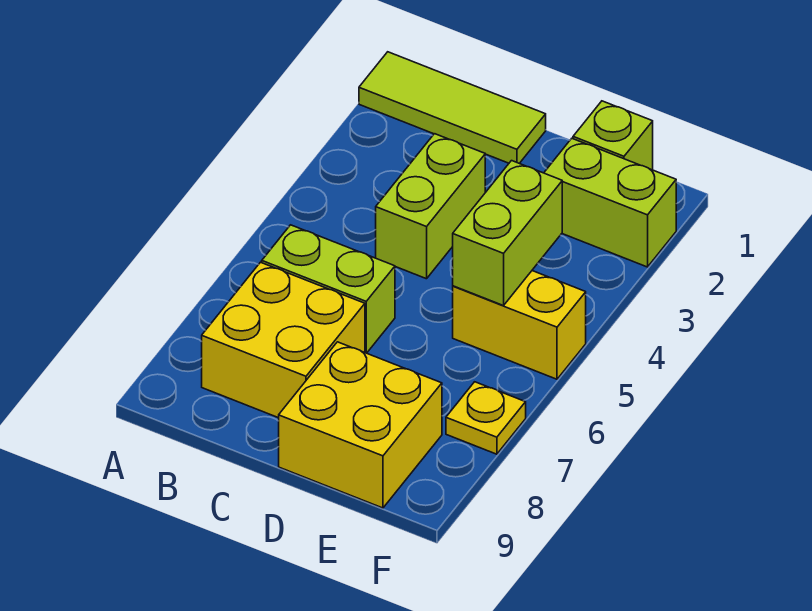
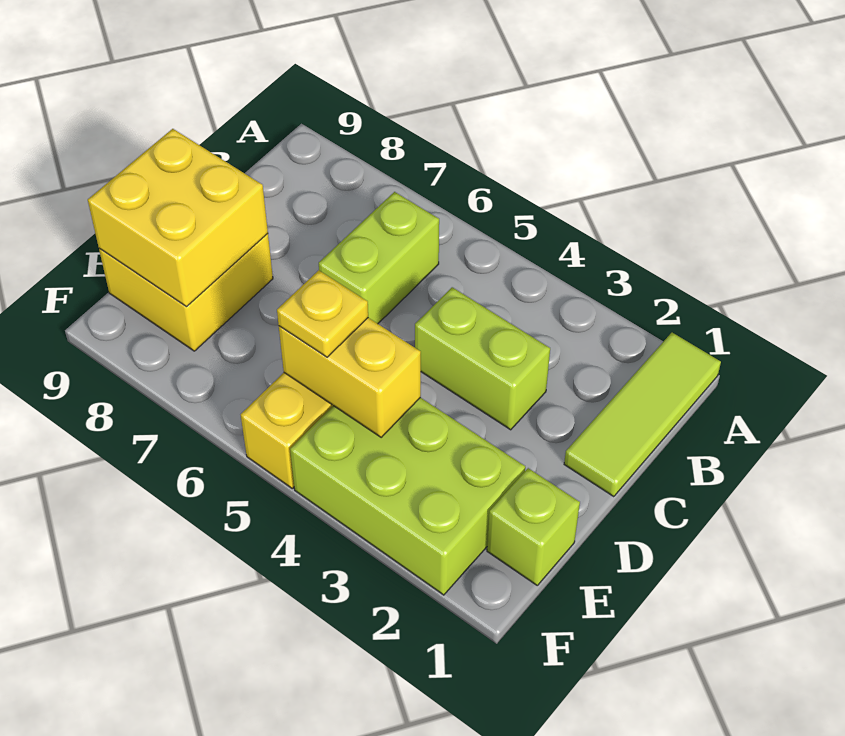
yellow brick B7:C8 level 1 -> yellow brick D8:E9 level 2
lime brick E2:F2 level 1 -> lime brick E2:F4 level 1
lime brick E4:E5 level 2 -> yellow brick E4:E5 level 2
yellow plate F7 level 1 -> yellow plate E5 level 3

